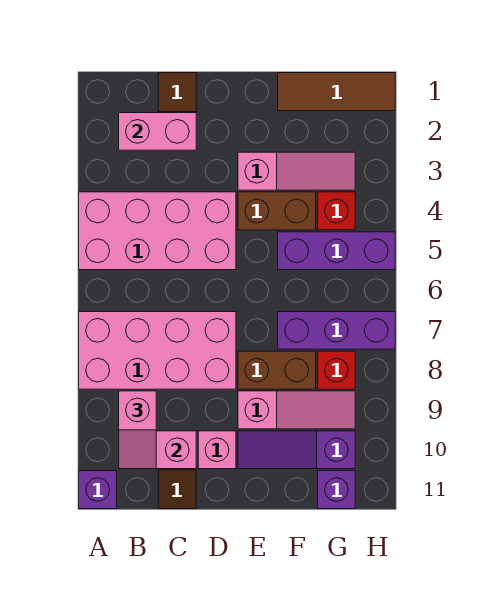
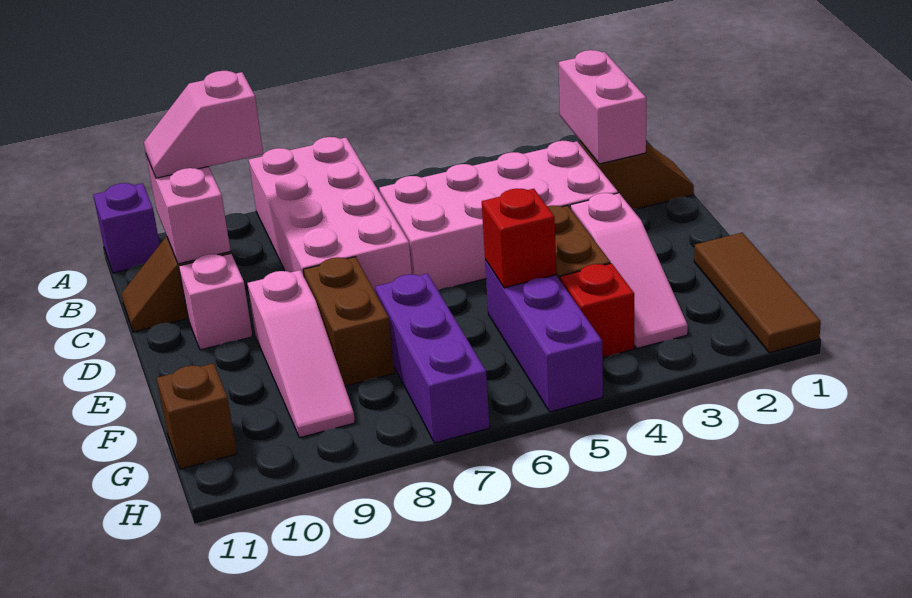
pink brick A4:D5 level 1 -> pink brick C3:D6 level 1
purple slope E10:G10 level 1 top G -> none
red brick G8 level 1 -> red brick F5 level 2
purple brick G11 level 1 -> brown brick G11 level 1

